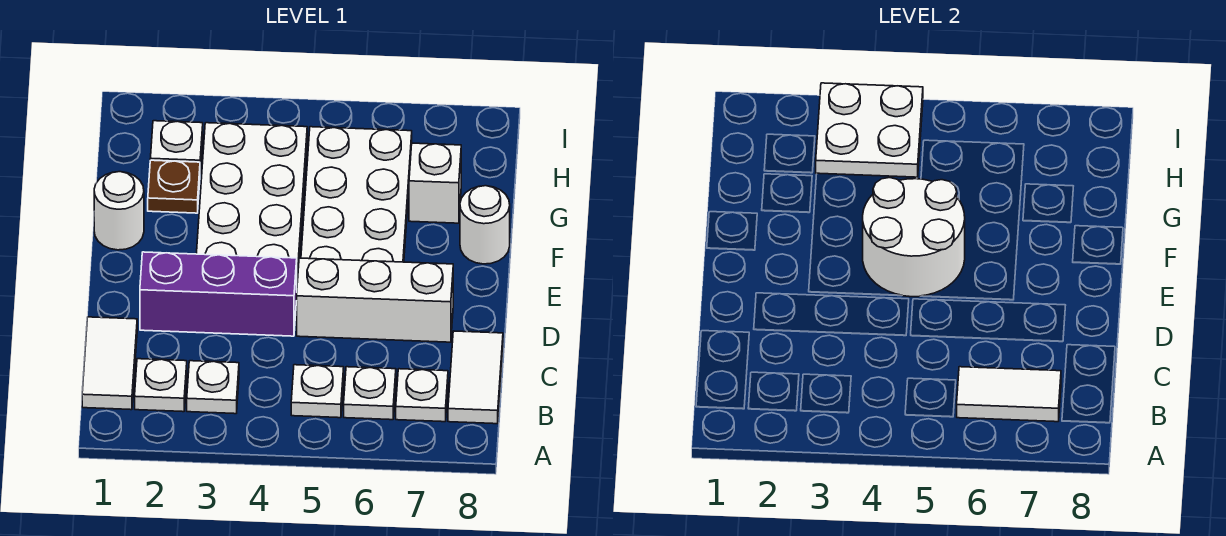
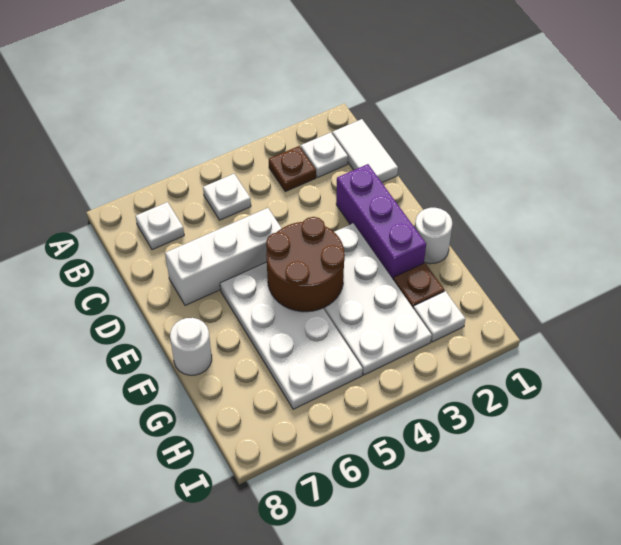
white plate B3 level 1 -> brown plate B3 level 1
white plate B6 level 1 -> none
white tile B6:B7 level 2 -> none
white tile B8:C8 level 1 -> none
purple brick D2:D4 level 1 -> purple brick D2:F2 level 1
white round brick E4:F5 level 2 -> brown round brick E4:F5 level 2
white brick G7 level 1 -> none
white plate H3:I4 level 2 -> none

